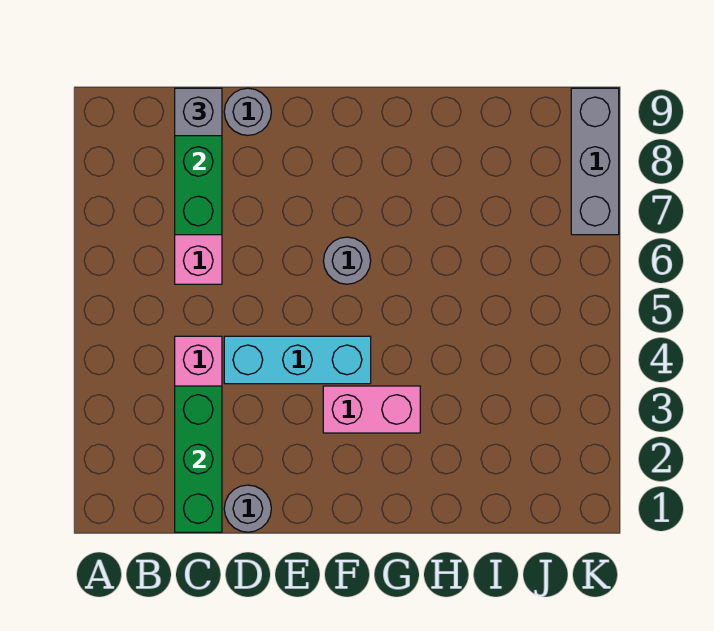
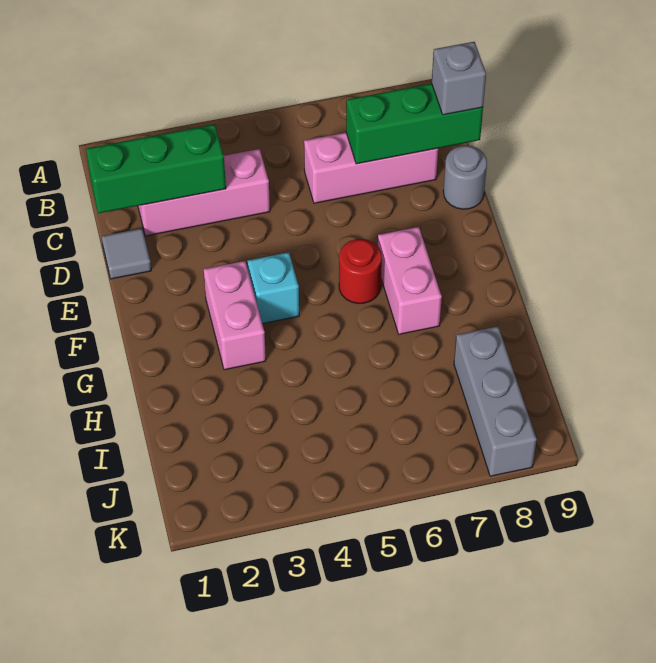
grey round brick D1 level 1 -> grey tile D1 level 1
cyan brick D4:F4 level 1 -> cyan brick F4 level 1
grey round brick F6 level 1 -> red round brick F6 level 1
none -> pink brick F7:G7 level 1
grey brick K7:K9 level 1 -> grey brick I8:K8 level 1

